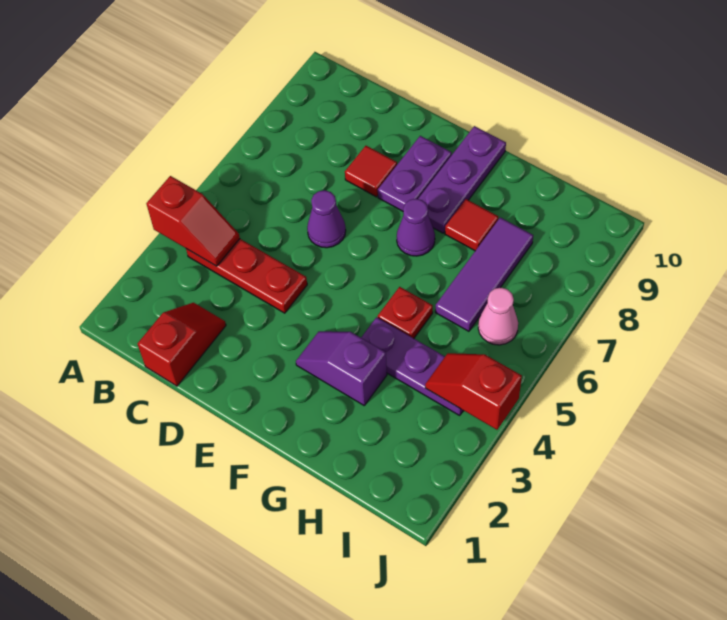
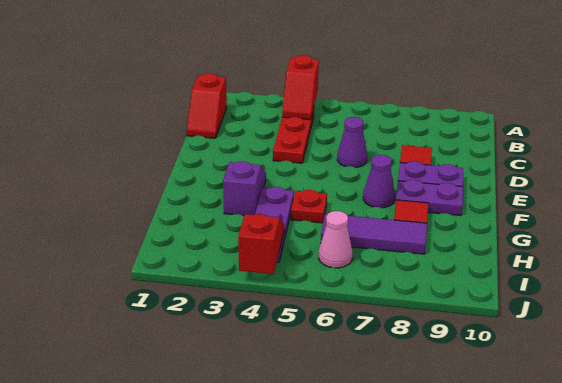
red slope C1:C2 level 1 top 1 -> red slope B1:C1 level 1 top B
purple plate F8:F10 level 1 -> purple plate F8:F9 level 1

